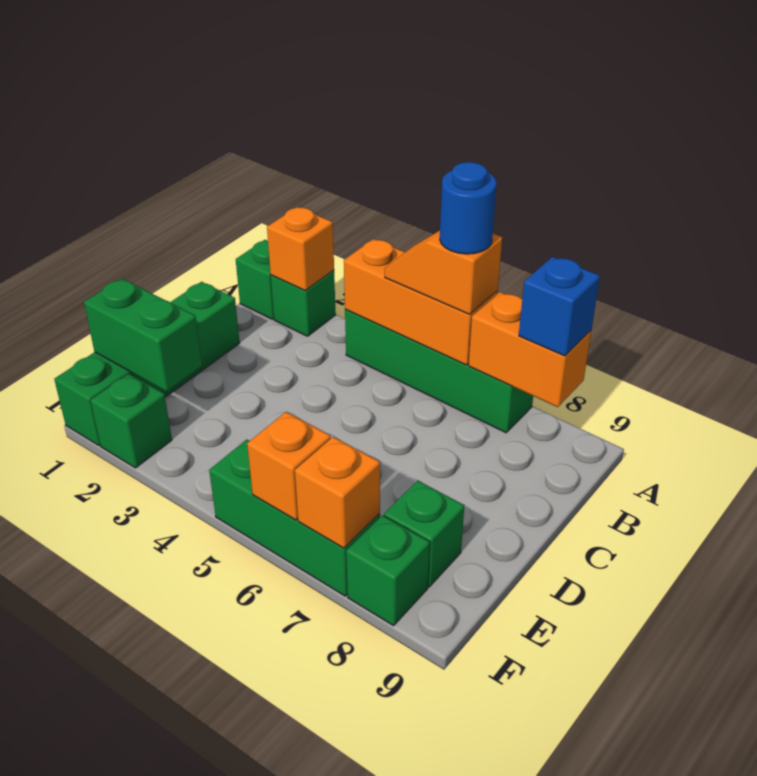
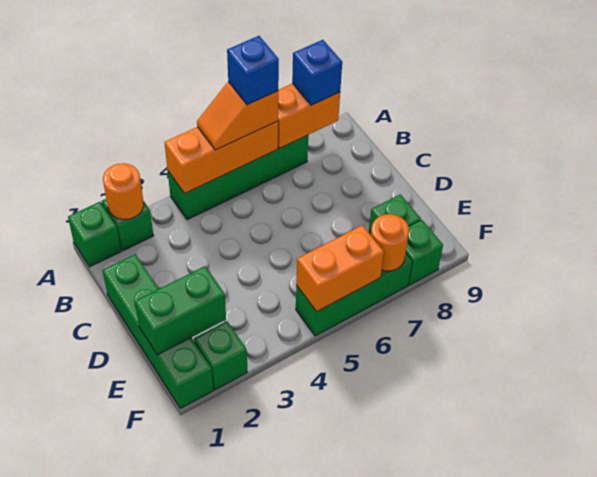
orange brick A2 level 2 -> orange round brick A2 level 2
blue round brick A6 level 4 -> blue brick A6 level 4
orange brick F6 level 2 -> orange brick F5:F6 level 2
orange brick F7 level 2 -> orange round brick F7 level 2

